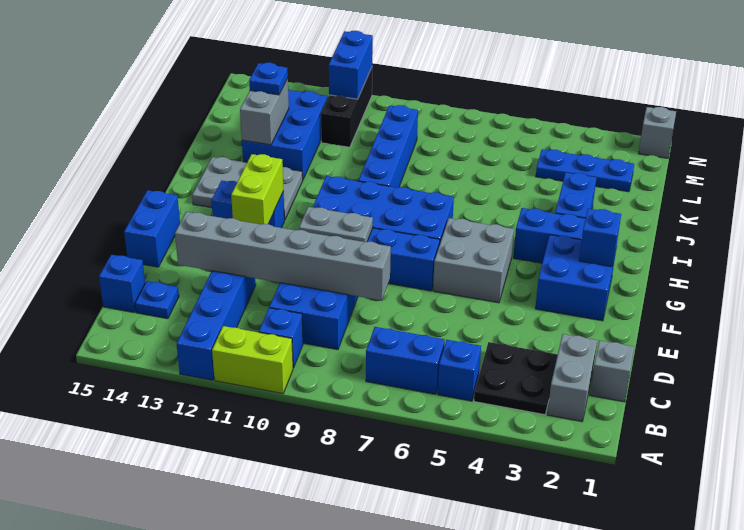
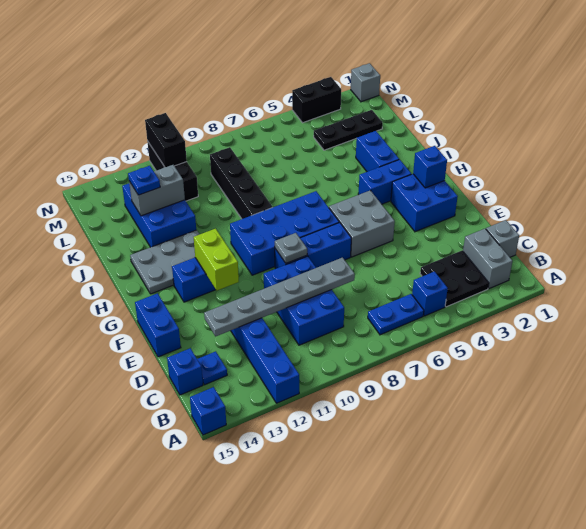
lime brick A10:A11 level 1 -> none
blue brick B6:B7 level 1 -> blue plate B6:B7 level 1
blue brick B10 level 1 -> blue brick A15 level 1
grey brick D8:D13 level 2 -> grey plate D8:D13 level 2
grey plate F9:F10 level 2 -> grey plate F9 level 2
blue brick I9:L9 level 1 -> black brick I9:L9 level 1
grey brick J13:K13 level 2 -> grey brick K12:K13 level 2
blue plate L2:L4 level 1 -> black plate L2:L4 level 1
blue brick M11:N11 level 2 -> black brick M11:N11 level 2
none -> black brick N3:N4 level 1

